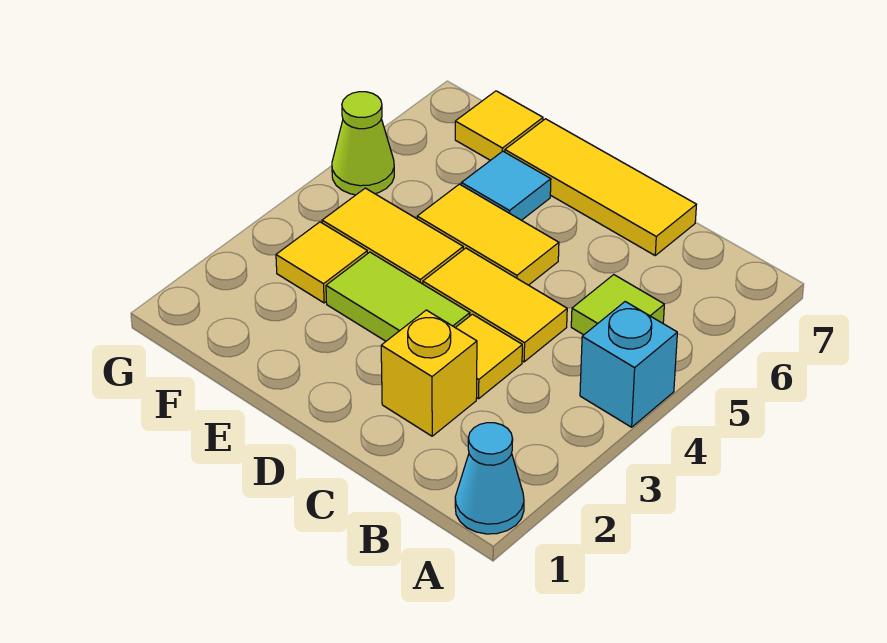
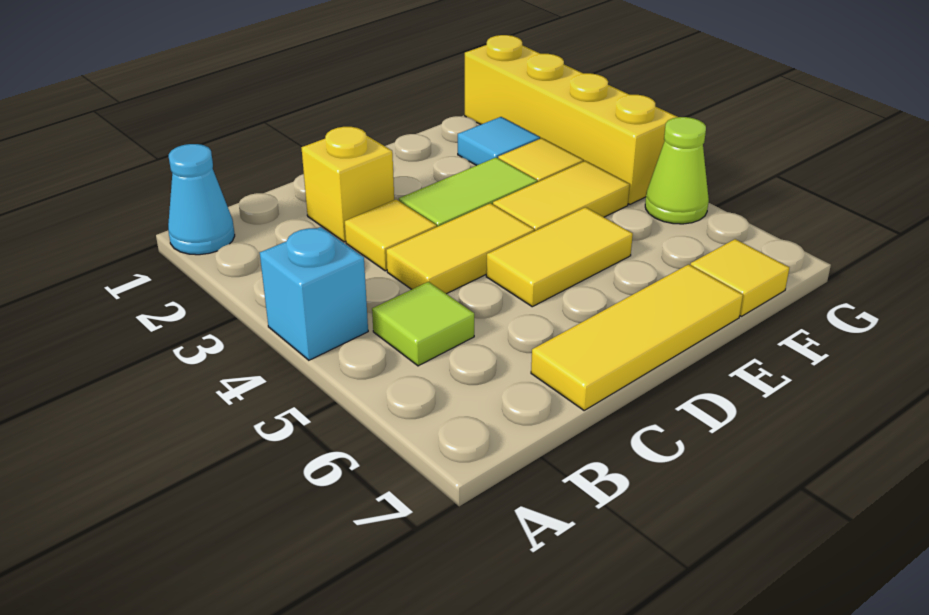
cyan tile E6 level 1 -> cyan tile F2 level 1
none -> yellow brick G1:G4 level 1

